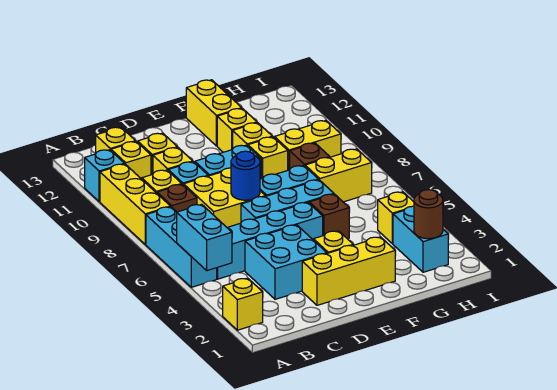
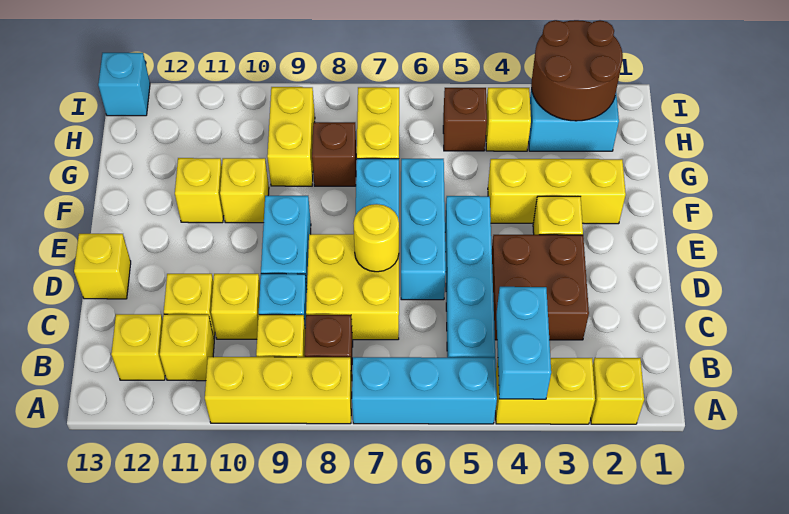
cyan brick A4:A5 level 2 -> cyan brick A4:B4 level 2
cyan brick A11 level 1 -> cyan brick I13 level 1
cyan brick C3:D4 level 1 -> brown brick C3:D4 level 1
yellow brick D2:F2 level 1 -> yellow brick F2:F4 level 1
blue round brick D7 level 2 -> yellow round brick D7 level 2
brown brick F5 level 1 -> brown brick H5 level 1
yellow brick F9 level 1 -> yellow brick D13 level 1
yellow brick F12:F13 level 1 -> yellow brick A3:A4 level 1
brown round brick H2 level 2 -> brown round brick H2:I3 level 2

